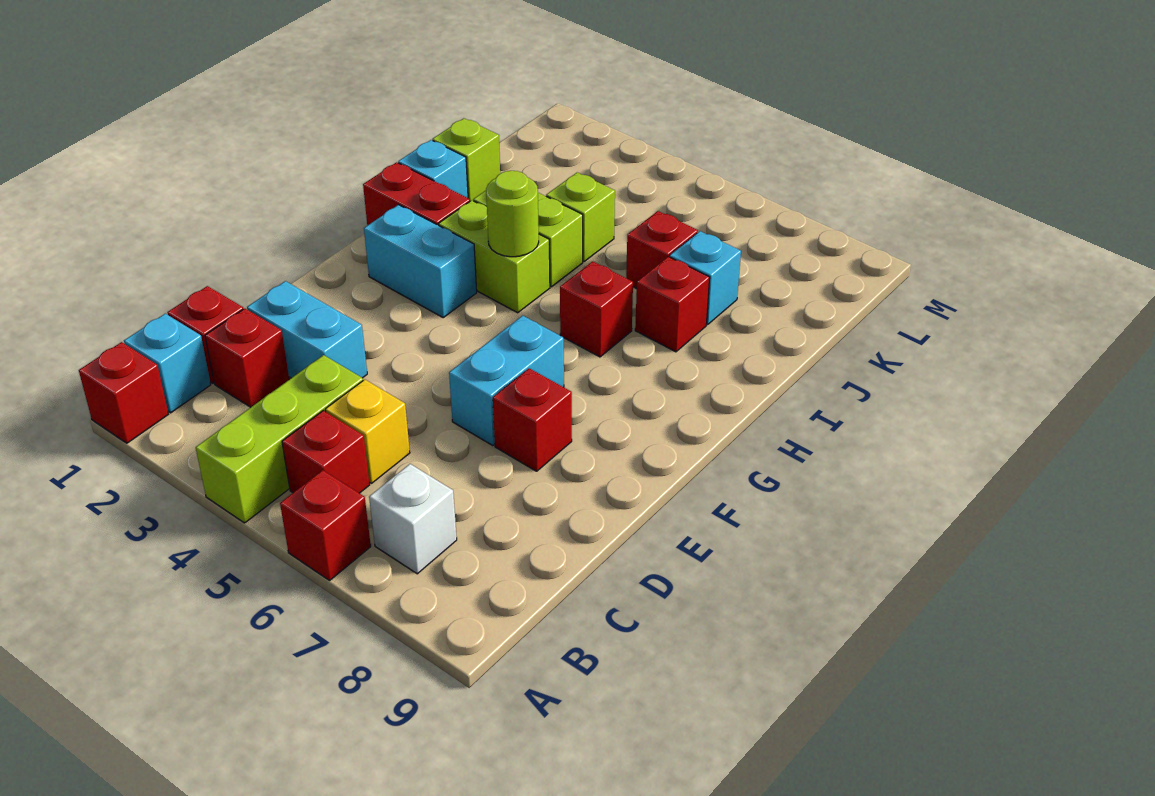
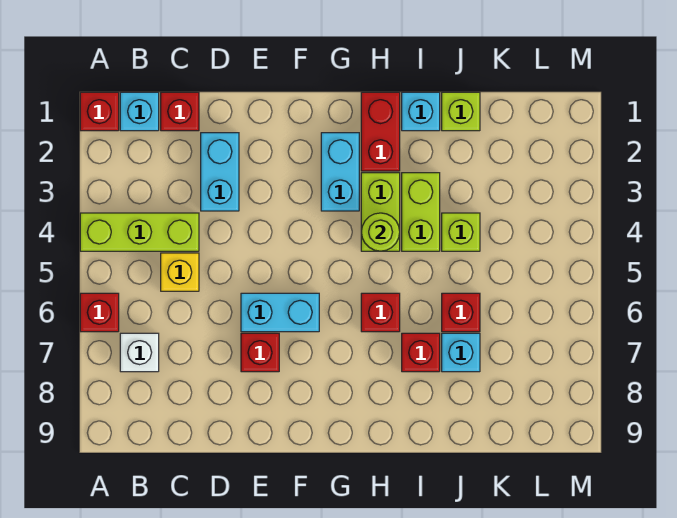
red brick B5 level 1 -> none
red brick C2 level 1 -> none

